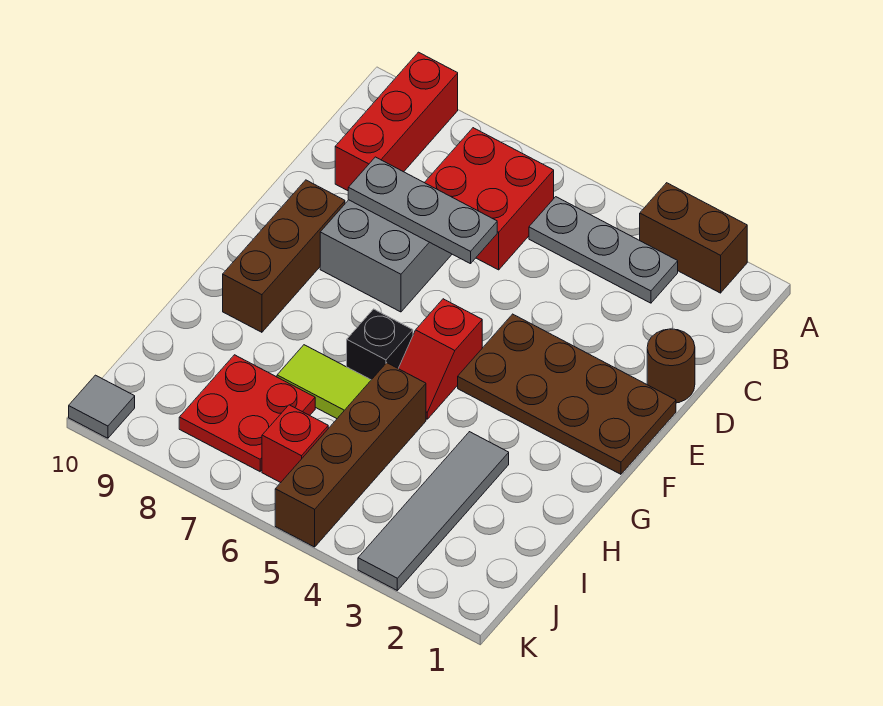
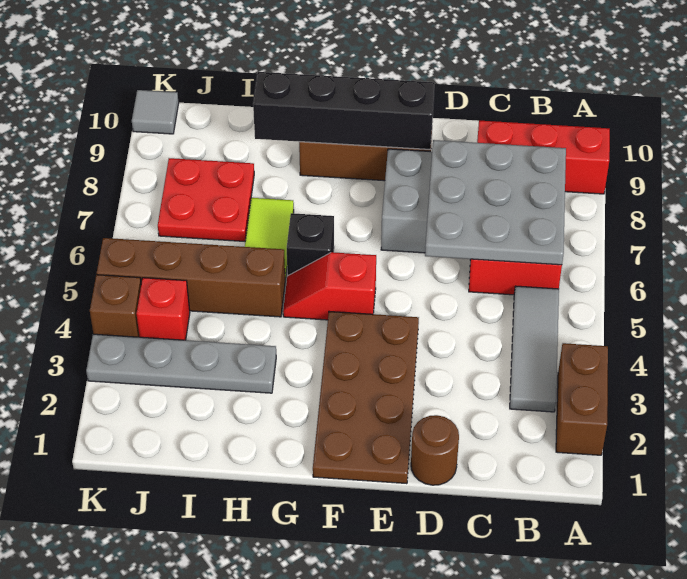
grey plate B3:B5 level 1 -> grey tile B3:B5 level 1
grey plate D6:D8 level 2 -> grey plate B6:D8 level 2
none -> black brick E9:H9 level 2
grey tile H3:K3 level 1 -> grey plate H3:K3 level 1
red brick J6 level 1 -> red brick J4 level 1
none -> brown brick K4 level 1

